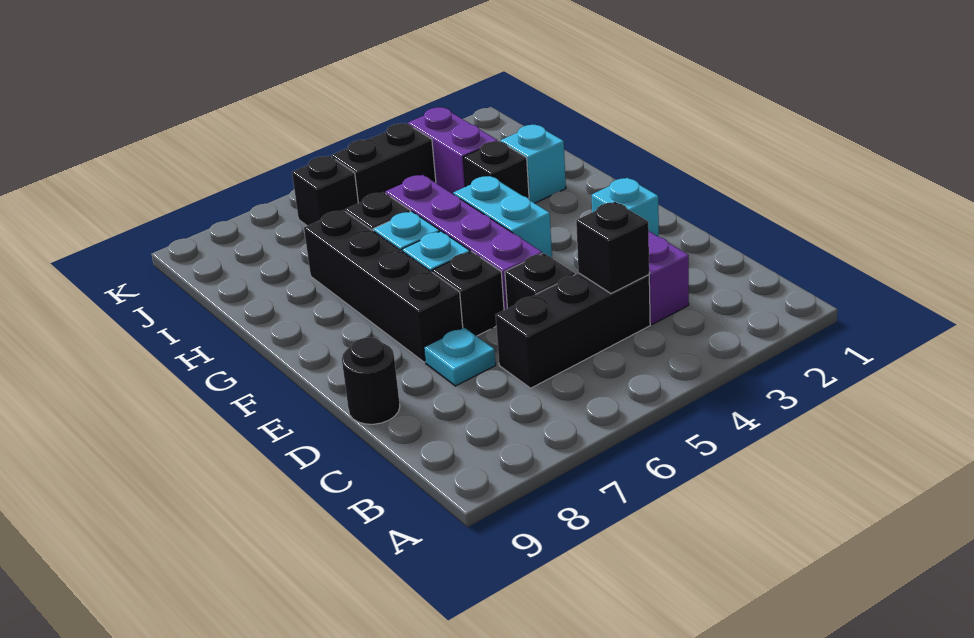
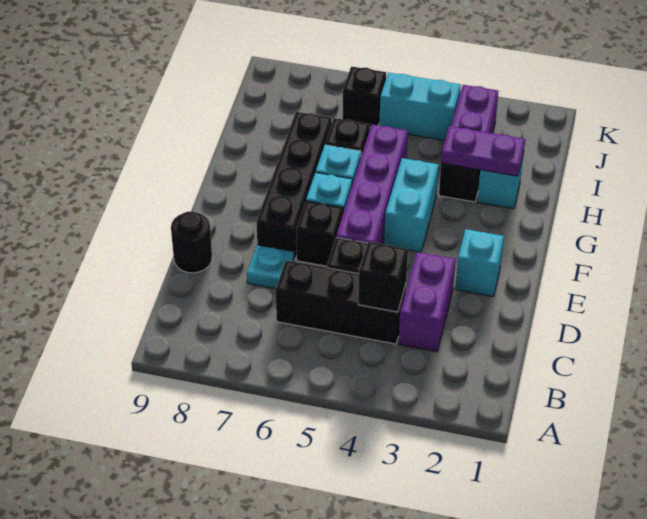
none -> purple plate H2:H3 level 2
black brick J4:J5 level 1 -> cyan brick J4:J5 level 1

